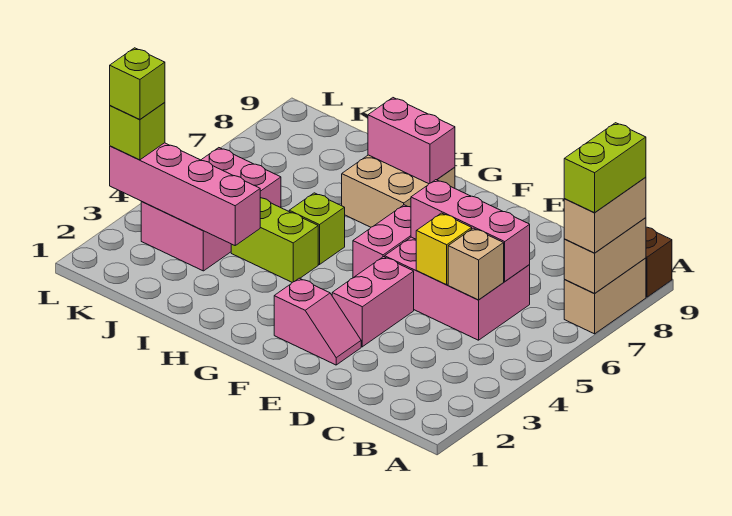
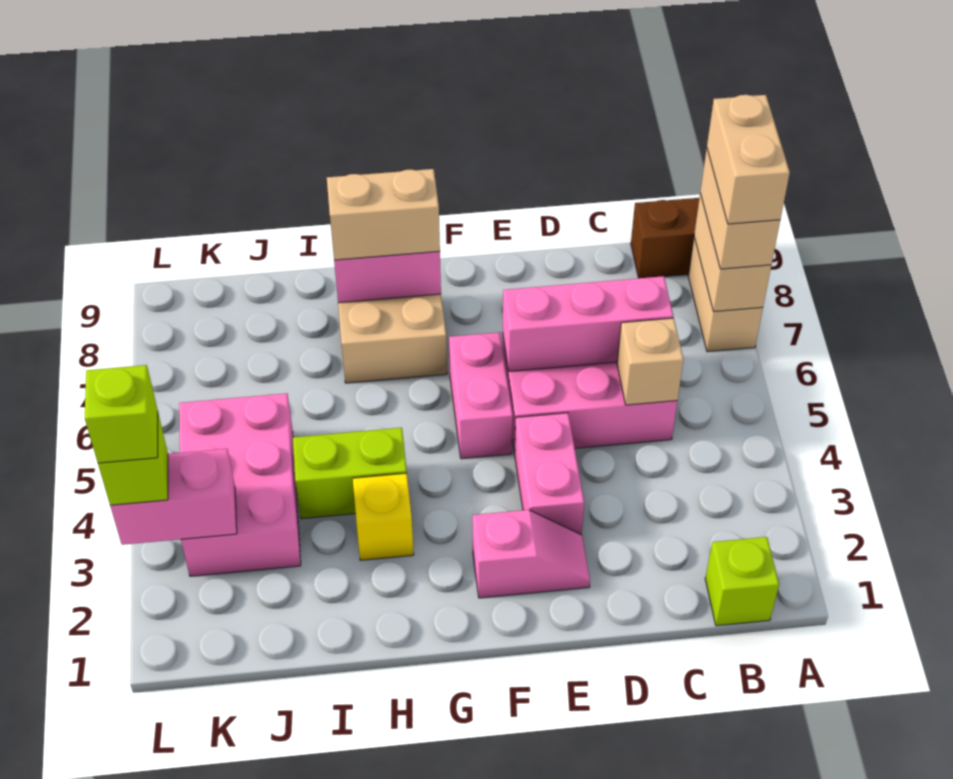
lime brick A7:A8 level 4 -> tan brick A7:A8 level 4
yellow brick D5 level 2 -> yellow brick H3 level 1
none -> tan brick G8:H8 level 3
lime brick H5 level 1 -> lime brick B1 level 1
pink brick I3:L3 level 2 -> pink brick K3:L3 level 2

